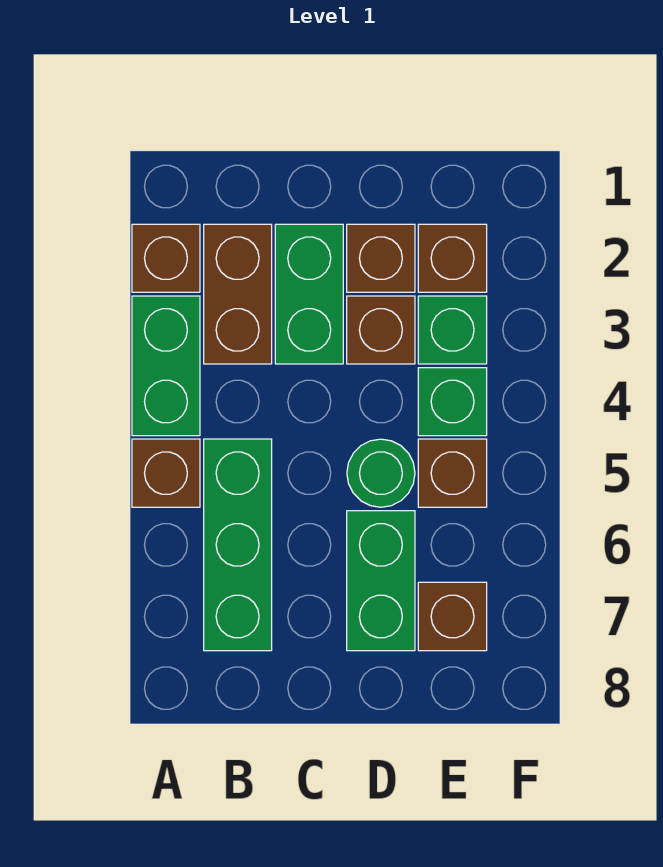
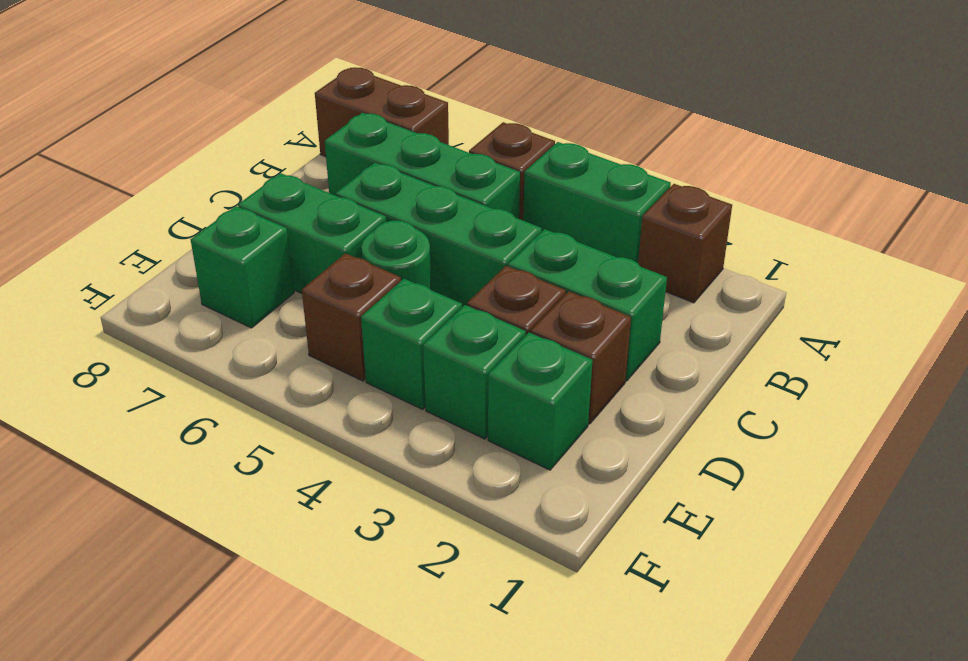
brown brick B2:B3 level 1 -> brown brick A7:A8 level 1
none -> green brick C4:C6 level 1
brown brick E2 level 1 -> green brick E2 level 1
brown brick E7 level 1 -> green brick E7 level 1

